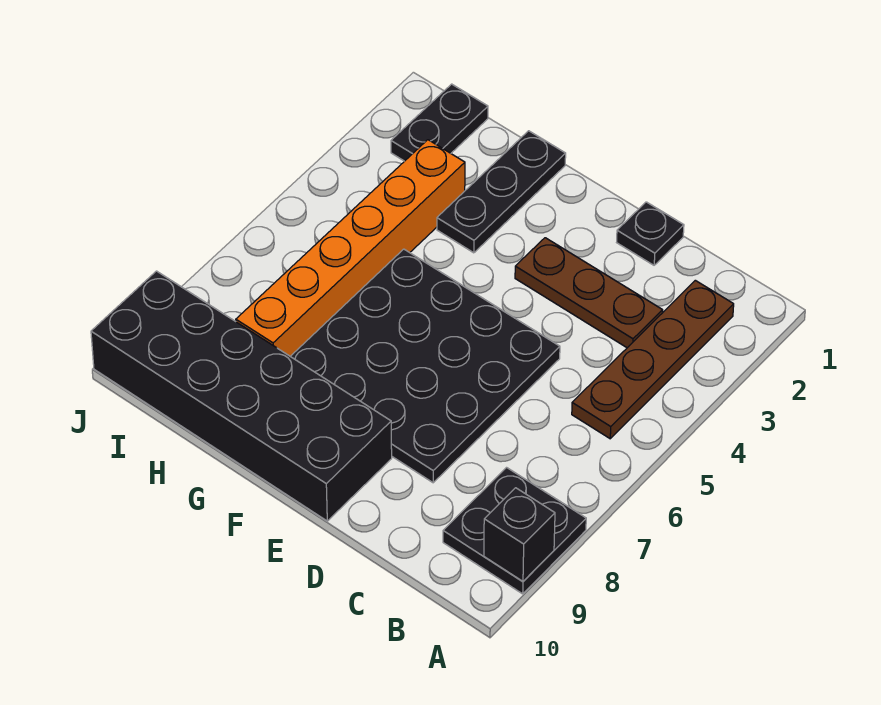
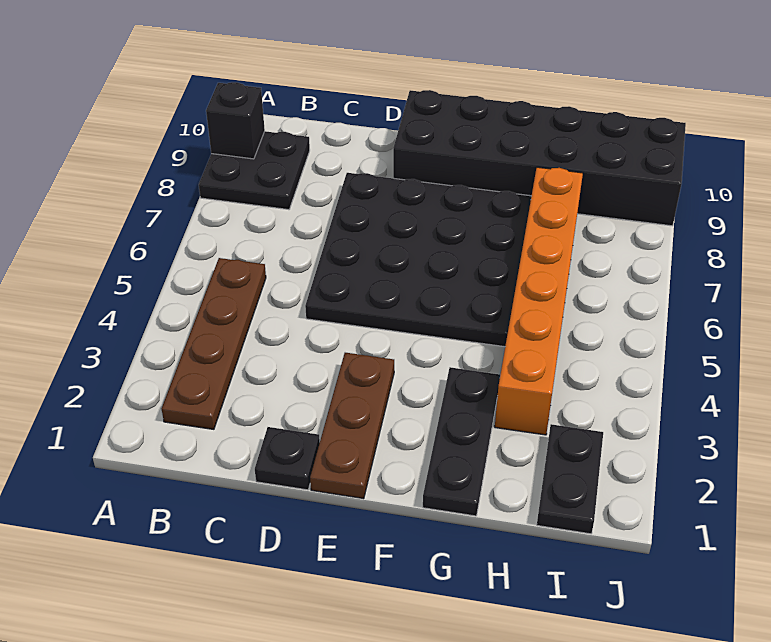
brown plate C3:E3 level 1 -> brown plate E1:E3 level 1

